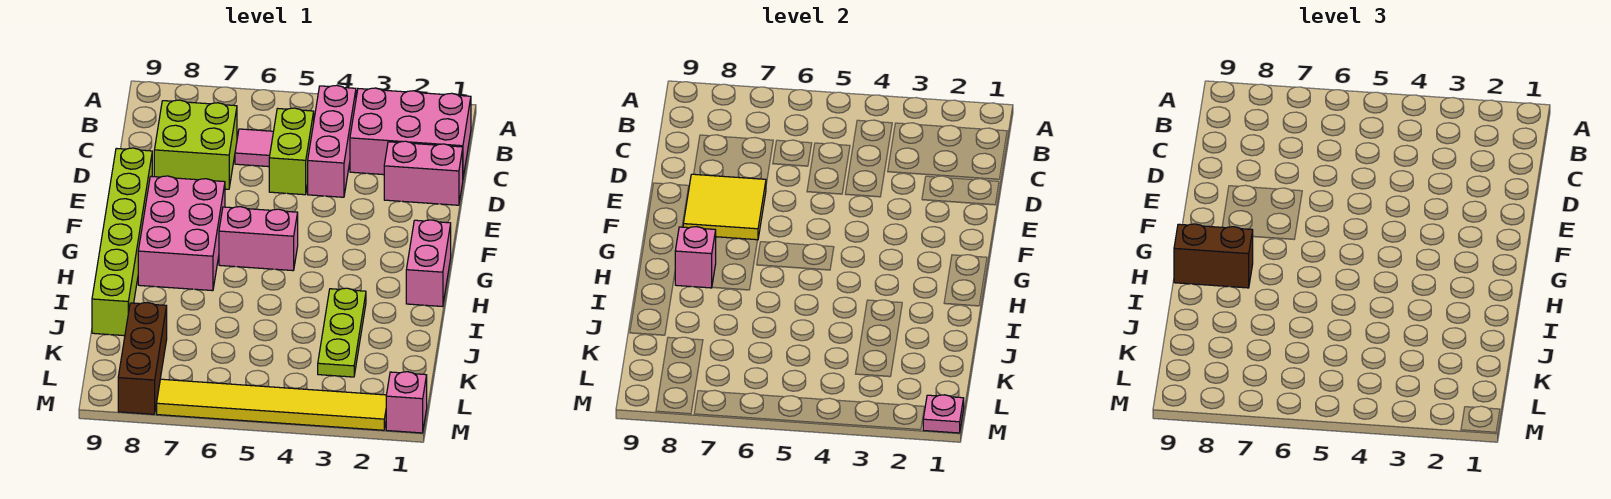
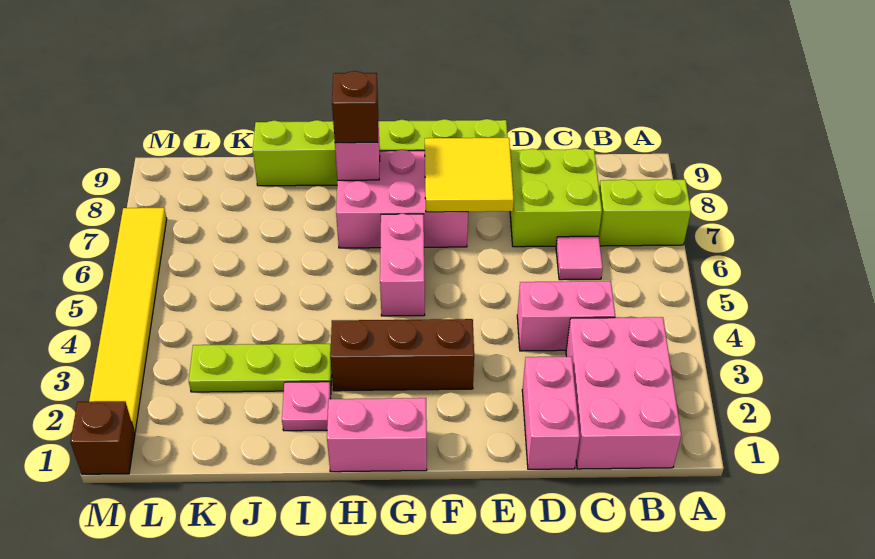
pink brick B4:D4 level 1 -> pink brick C4:D4 level 1
lime brick C5:D5 level 1 -> lime brick A7:B7 level 1
brown brick H8:H9 level 3 -> brown brick H8 level 3
brown brick K8:M8 level 1 -> brown brick F3:H3 level 1
pink brick M1 level 1 -> brown brick M1 level 1
pink plate M1 level 2 -> pink plate I2 level 1

